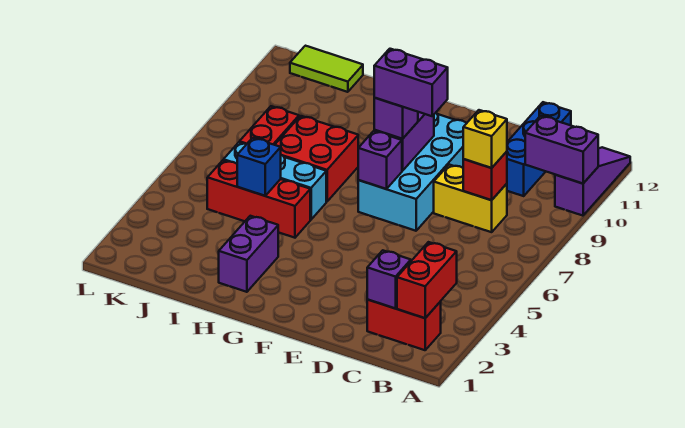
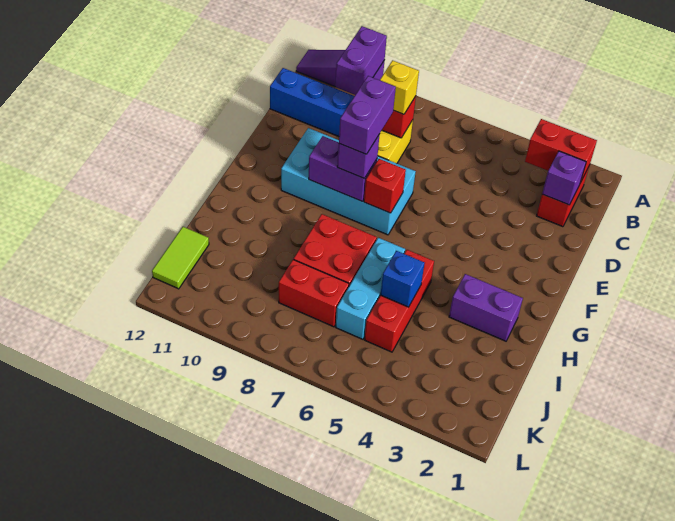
purple brick F7 level 2 -> red brick F7 level 2

